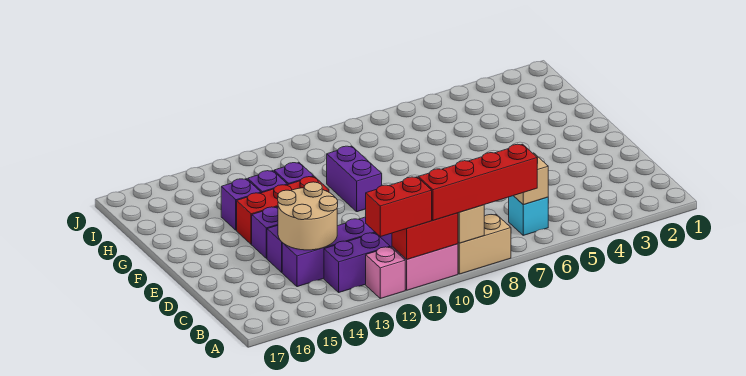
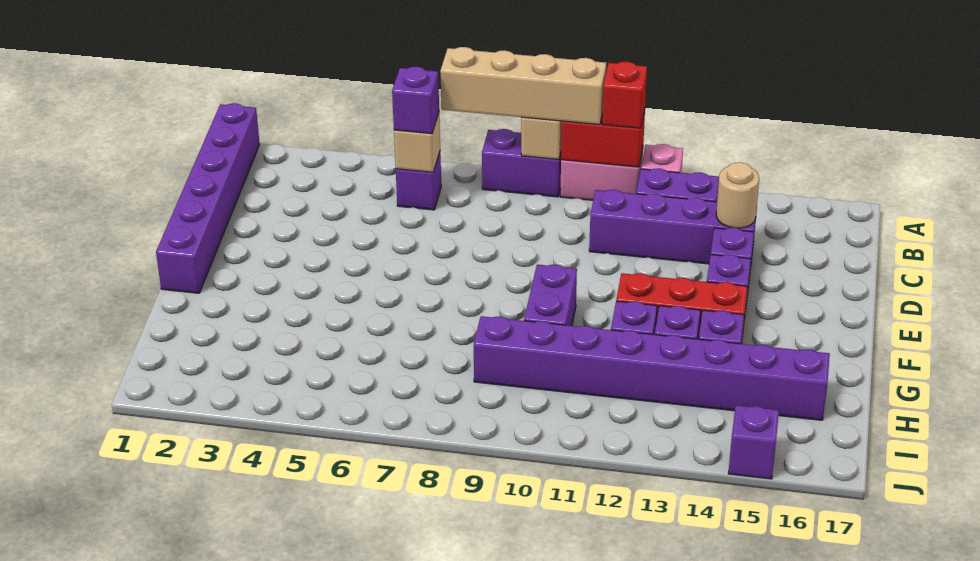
none -> purple brick A1:F1 level 1
red brick A7:A10 level 3 -> tan brick A7:A10 level 3
tan brick A8:A9 level 1 -> purple brick A8:A9 level 1
red brick A11:A12 level 3 -> red brick A11 level 3
cyan brick B6 level 1 -> purple brick B6 level 1
none -> purple brick B6 level 3
tan round brick C13:D14 level 2 -> tan round brick C14 level 2
none -> purple brick H9:H16 level 1
none -> purple brick J15 level 1

